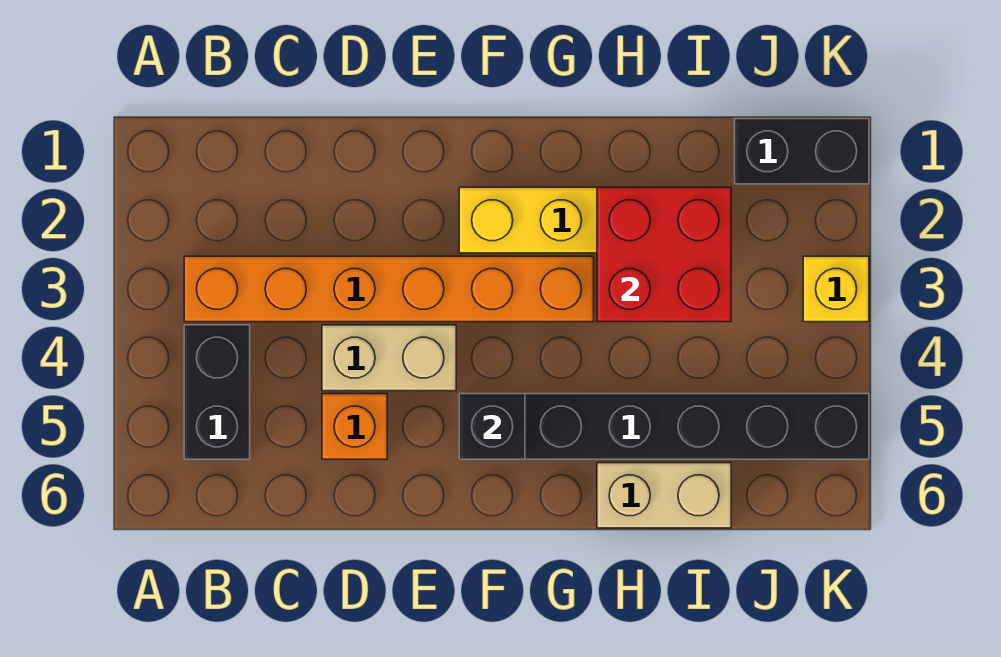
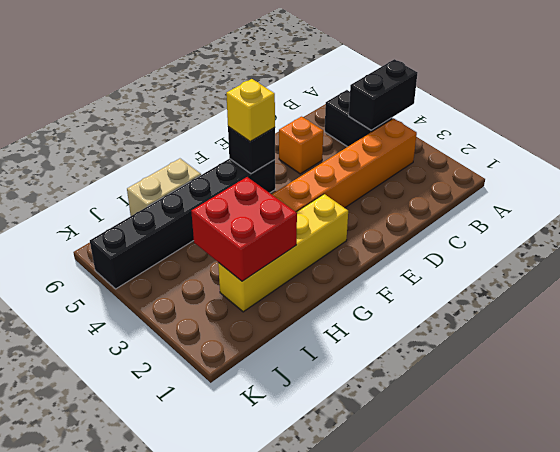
tan brick D4:E4 level 1 -> none
black brick J1:K1 level 1 -> black brick A4:B4 level 2
yellow brick K3 level 1 -> yellow brick F5 level 3

